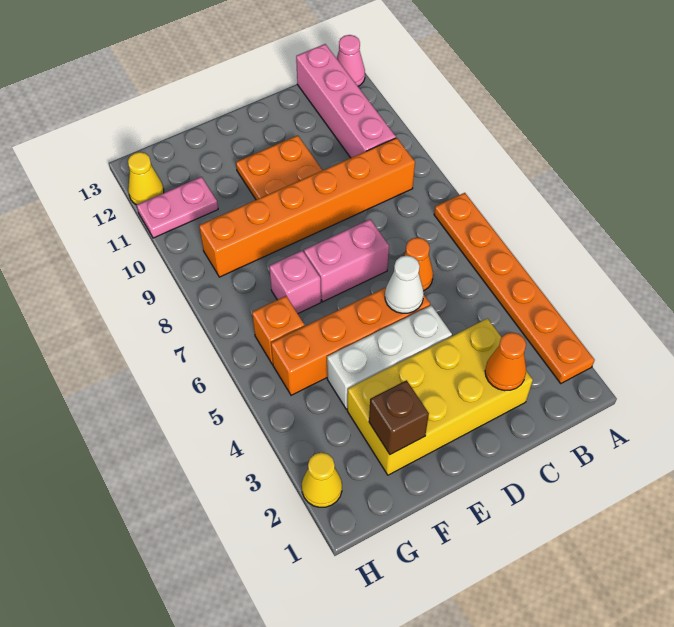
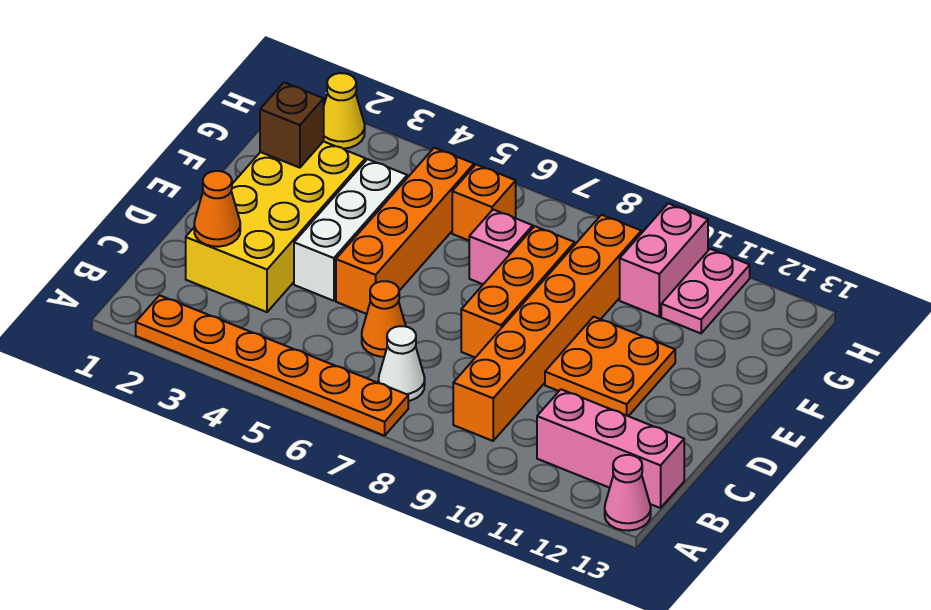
pink brick B10:B13 level 1 -> pink brick B11:B13 level 1
white cone D5 level 2 -> white cone B7 level 1
pink brick D7:E7 level 1 -> pink brick G10:H10 level 1
none -> orange brick D8:F8 level 1
yellow cone H12 level 1 -> none

